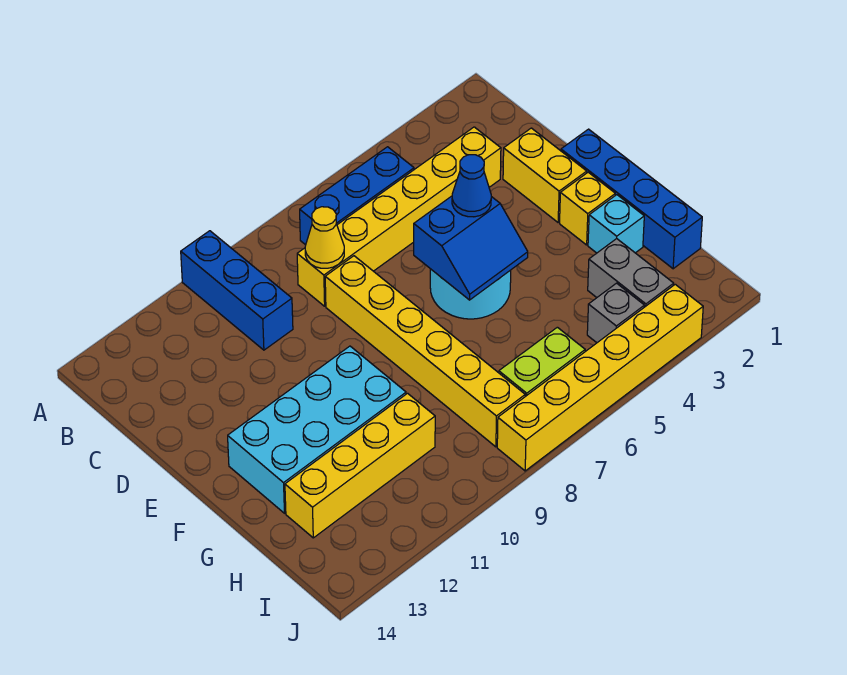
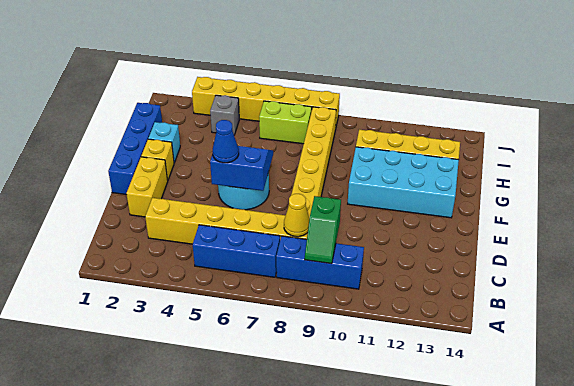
blue brick A10:C10 level 1 -> blue brick B8:B10 level 1
none -> green slope B9:C9 level 2 top C
grey brick H3:I3 level 1 -> none

